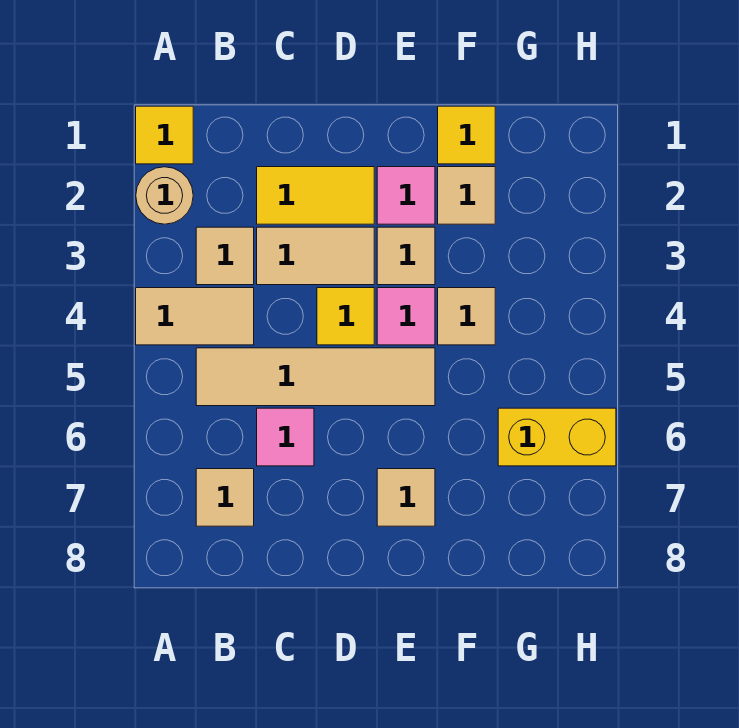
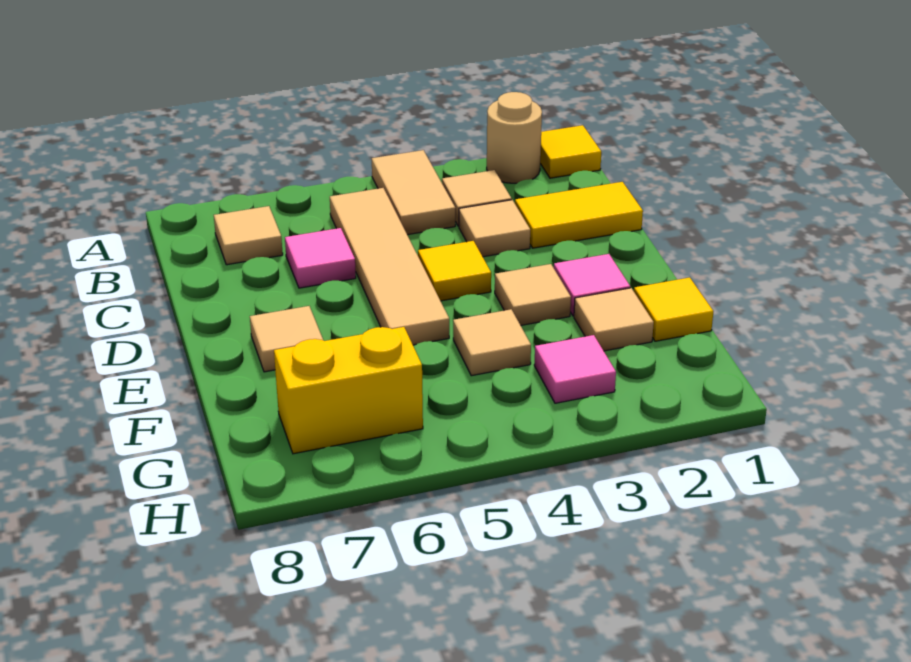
yellow tile C2:D2 level 1 -> yellow tile C1:C2 level 1
tan tile C3:D3 level 1 -> tan tile C3 level 1
pink tile E4 level 1 -> pink tile G3 level 1
yellow brick G6:H6 level 1 -> yellow brick G6:G7 level 1

